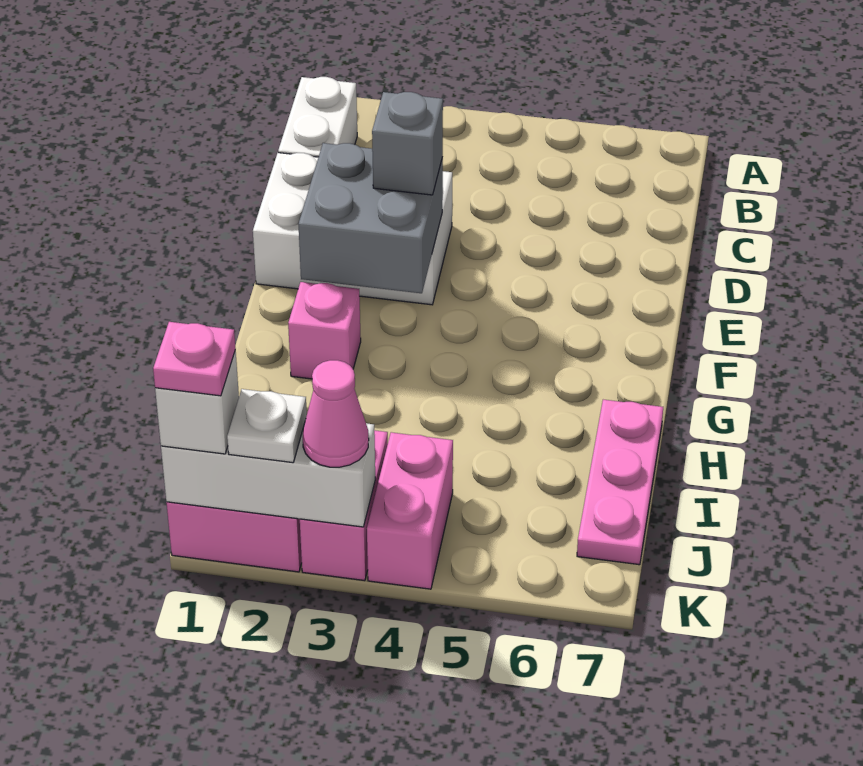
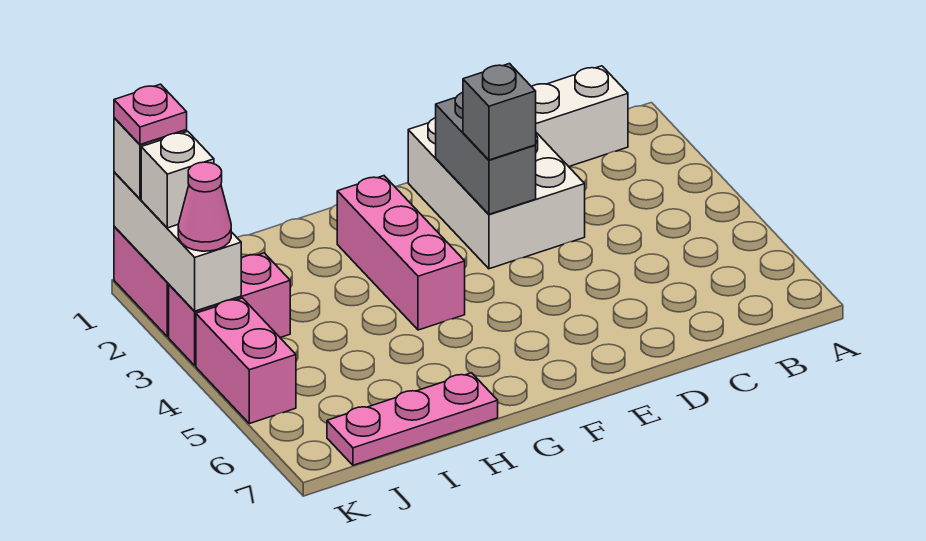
grey brick E2:F3 level 2 -> grey brick E2:E3 level 2
pink brick G2 level 1 -> pink brick G2:G4 level 1
pink brick J4:K4 level 1 -> pink brick K4:K5 level 1
white plate K2 level 3 -> white brick K2 level 3

